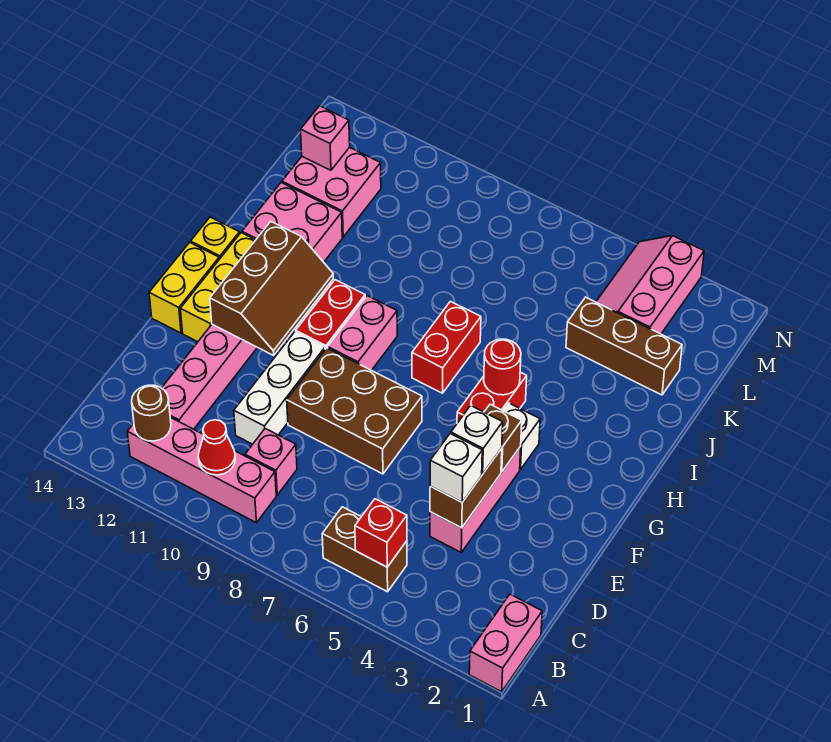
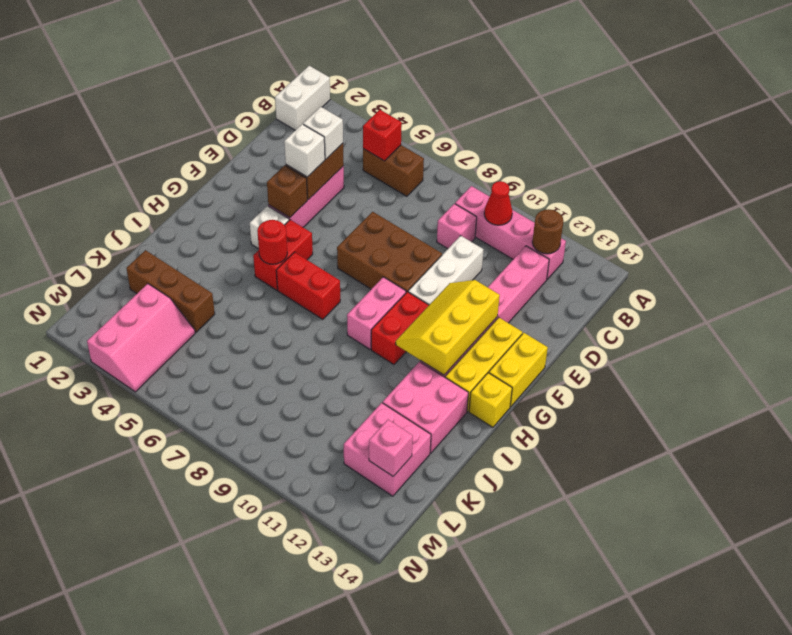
pink brick A1:B1 level 1 -> white brick A1:B1 level 1
brown slope F11:H12 level 2 top 12 -> yellow slope F11:H12 level 2 top 12
red brick H7:I7 level 1 -> red brick H6:H7 level 1

